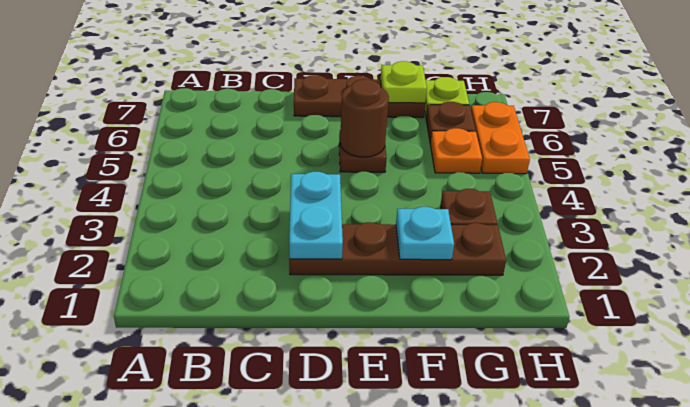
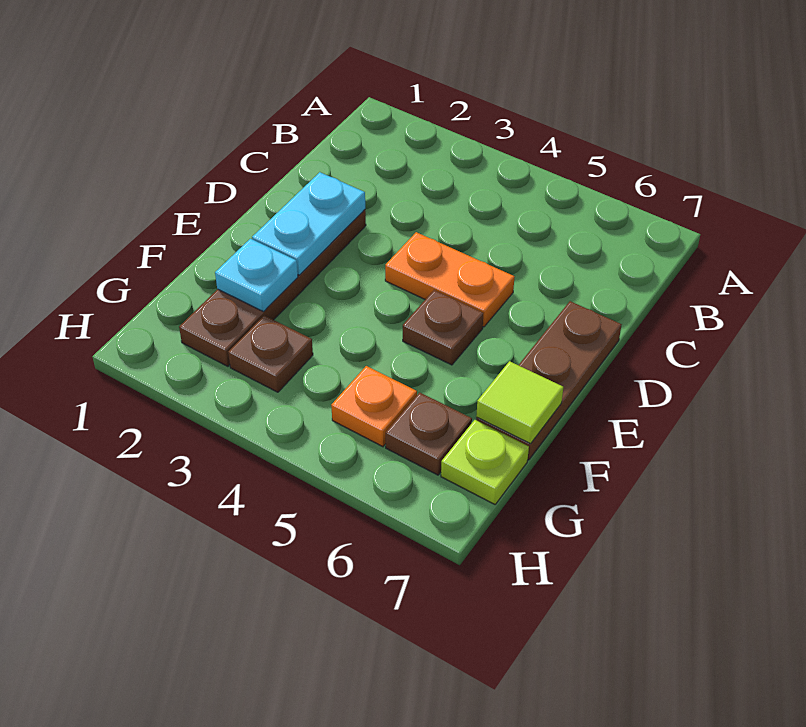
cyan plate D2:D3 level 2 -> cyan plate D2:E2 level 2
brown round brick E5 level 2 -> none
lime plate F7 level 2 -> lime tile F7 level 2
orange plate H5:H6 level 1 -> orange plate D4:D5 level 1

